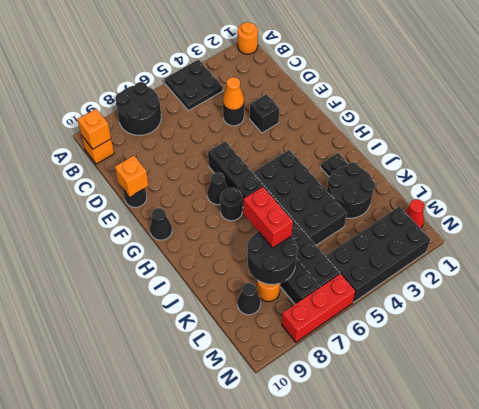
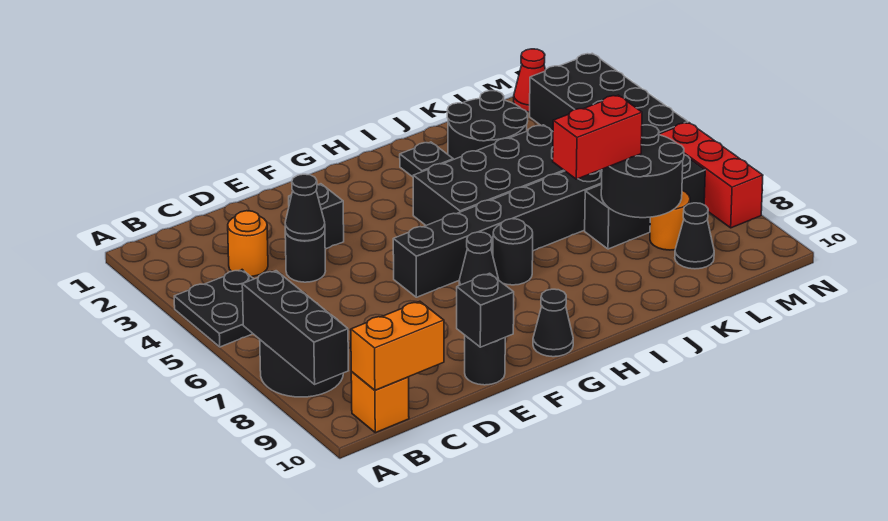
orange round brick A1 level 1 -> orange round brick C3 level 1
none -> black brick A7:A9 level 2
orange brick B10 level 2 -> orange brick B10:C10 level 2
orange cone D4 level 2 -> black cone D4 level 2
orange brick E10 level 2 -> black brick E10 level 2

